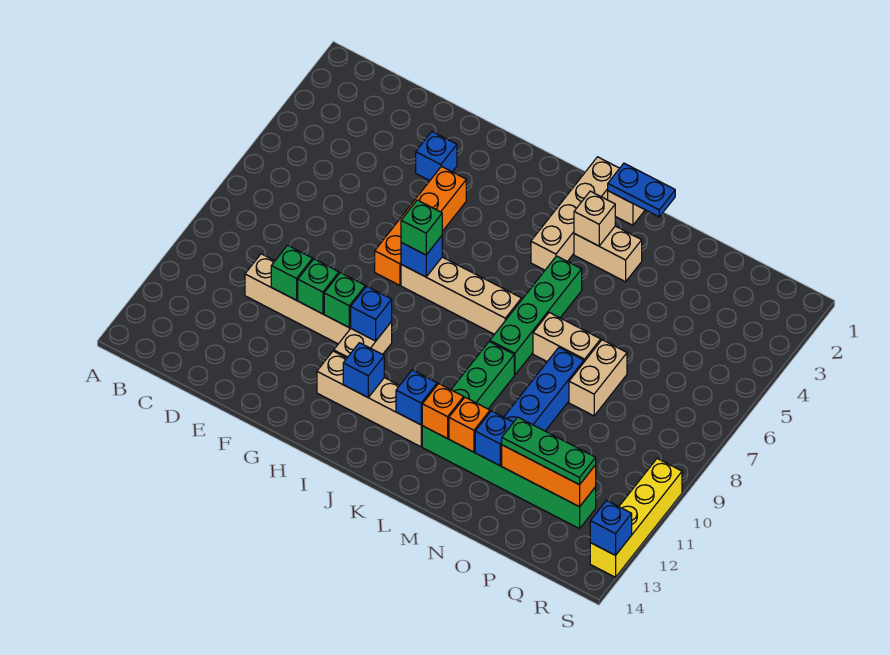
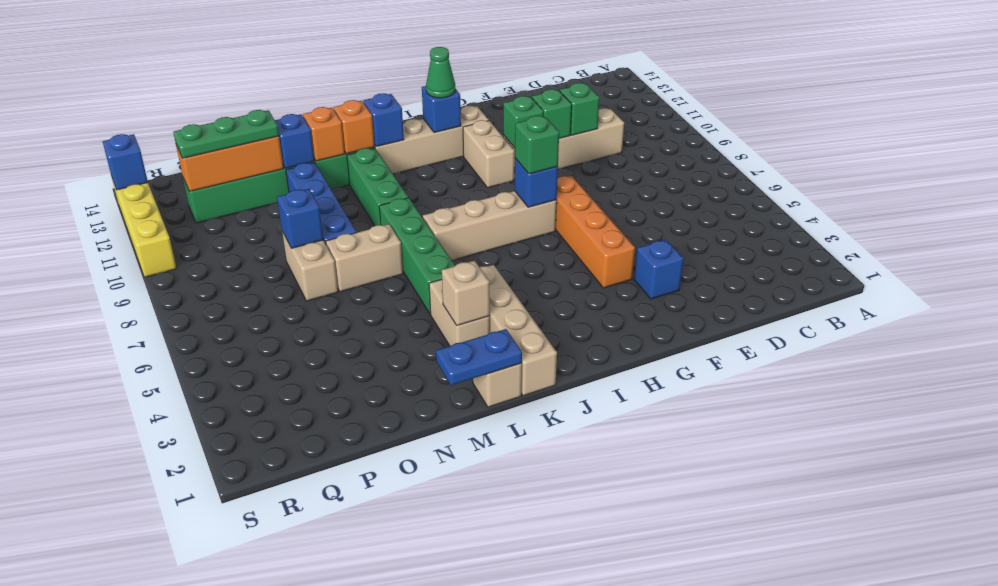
blue brick H10 level 2 -> blue brick O8 level 2
none -> green cone I12 level 3
tan brick L3:M3 level 1 -> tan brick L3:L4 level 1

